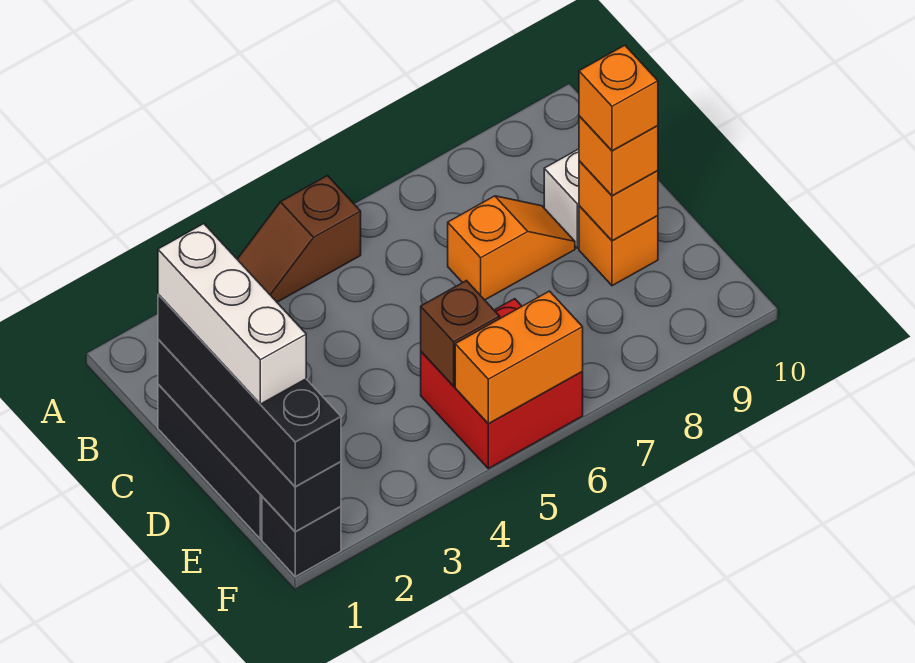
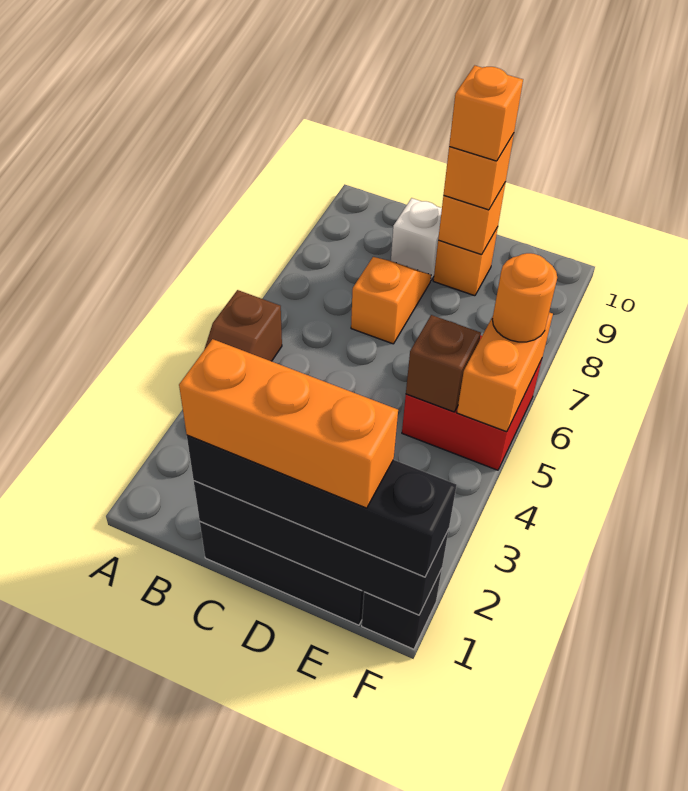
white brick C1:E1 level 4 -> orange brick C1:E1 level 4
none -> orange round brick F6 level 3

